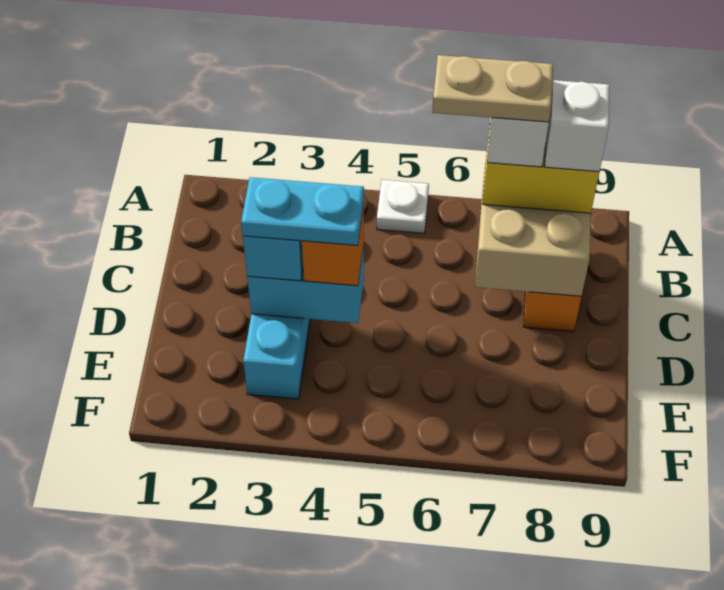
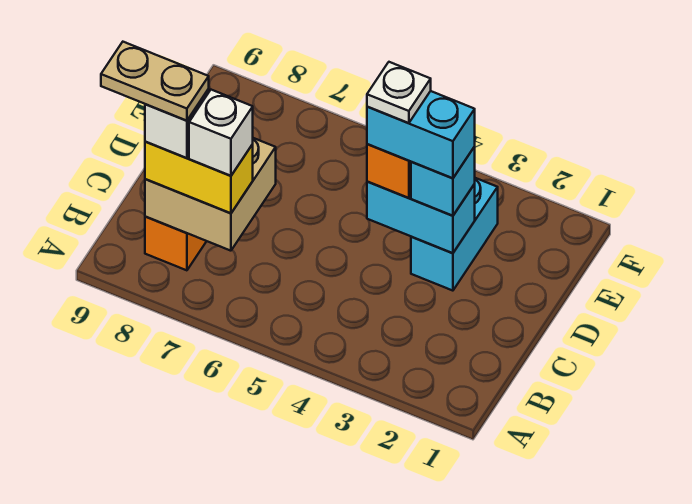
white plate A5 level 1 -> white plate D4 level 5
tan plate B6:B7 level 5 -> tan plate B8:B9 level 5
cyan plate D3:D4 level 4 -> cyan brick D3:D4 level 4

